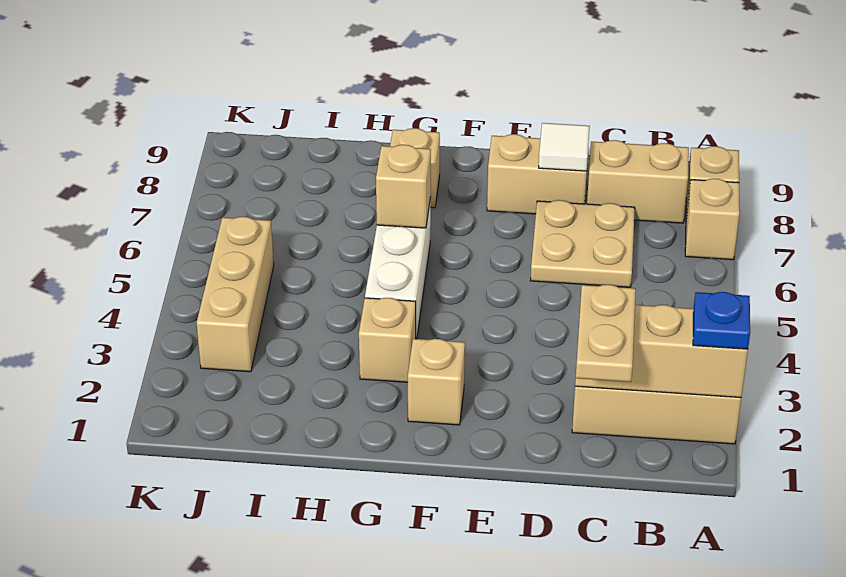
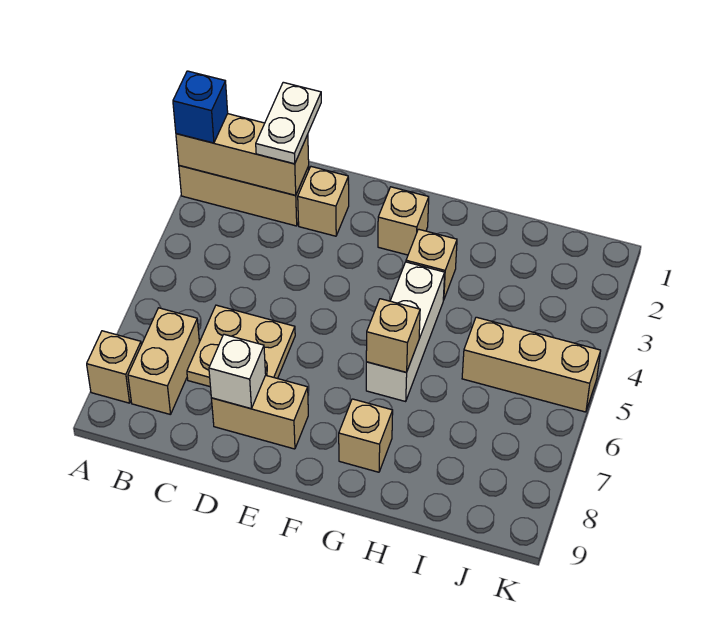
blue plate A2 level 3 -> blue brick A2 level 3
tan brick A7 level 1 -> tan brick D2 level 1
tan brick B8:C8 level 1 -> tan brick B7:B8 level 1
tan plate C1:C2 level 3 -> white plate C1:C2 level 3
white tile D8 level 2 -> white brick D8 level 2
tan brick J3:J5 level 1 -> tan brick I5:K5 level 1

